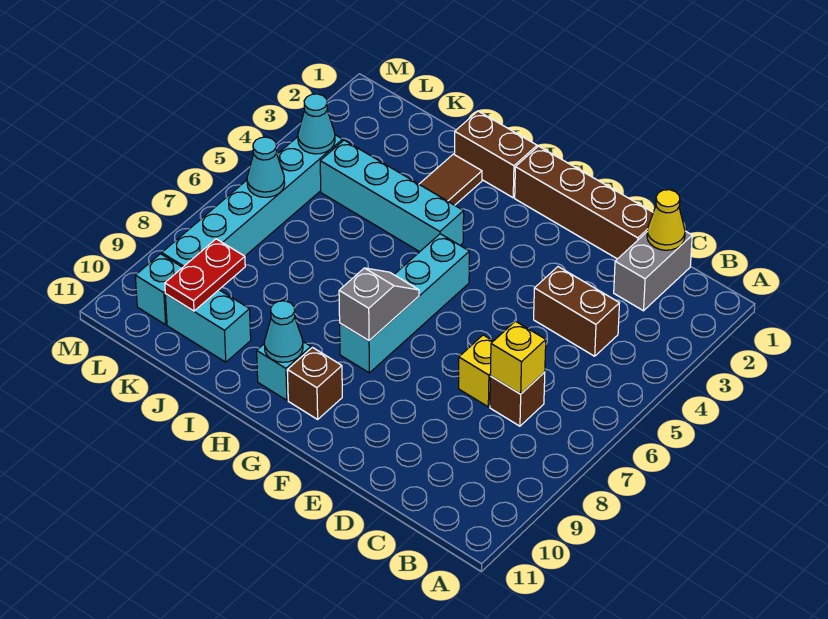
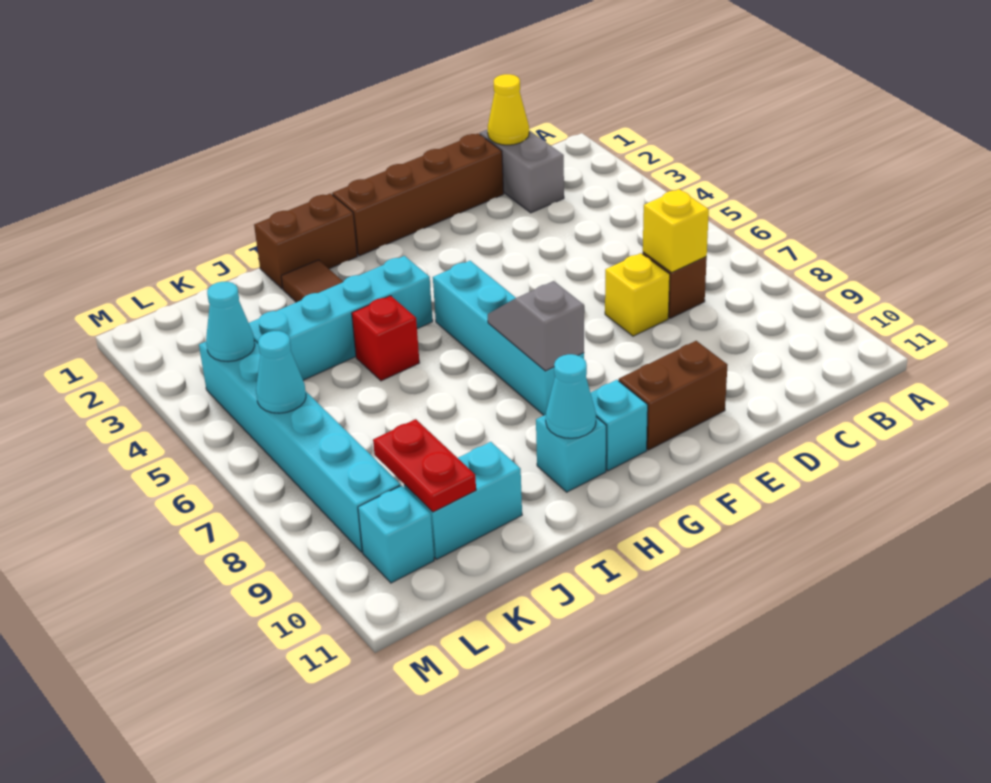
brown brick C4:D4 level 1 -> brown brick E10:F10 level 1
brown brick G10 level 1 -> cyan brick G10 level 1
none -> red brick I5 level 1

